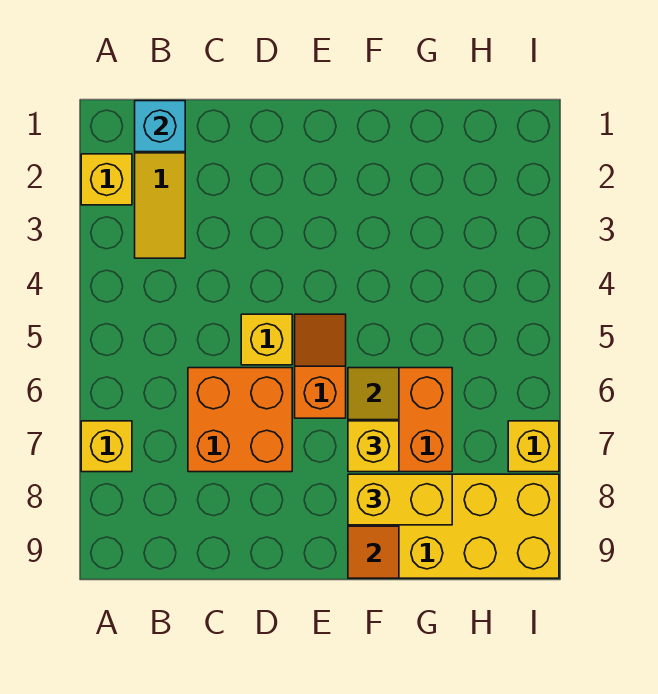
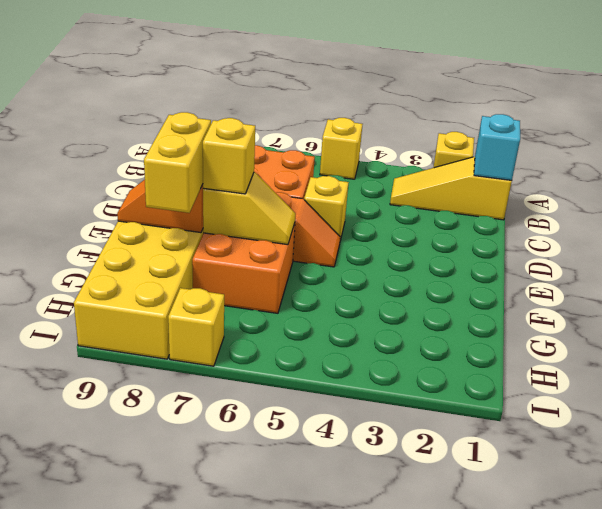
yellow brick A7 level 1 -> yellow brick A5 level 1

